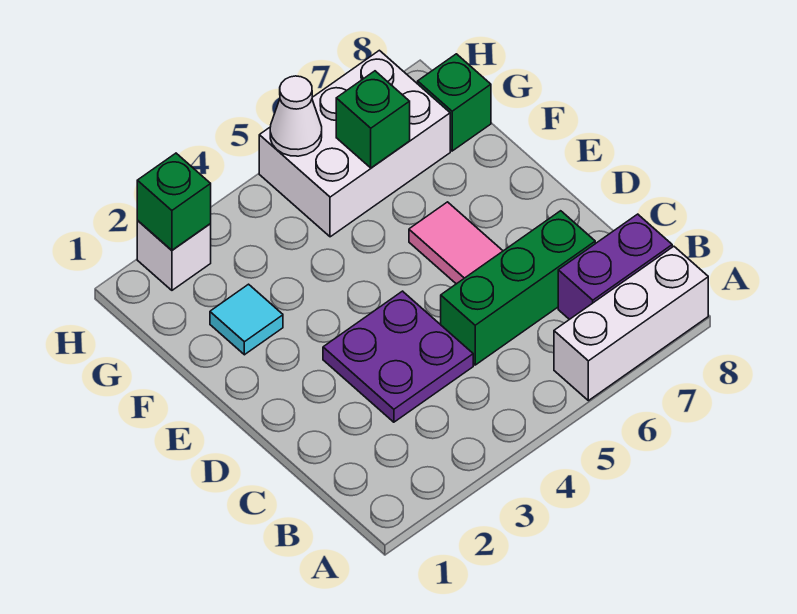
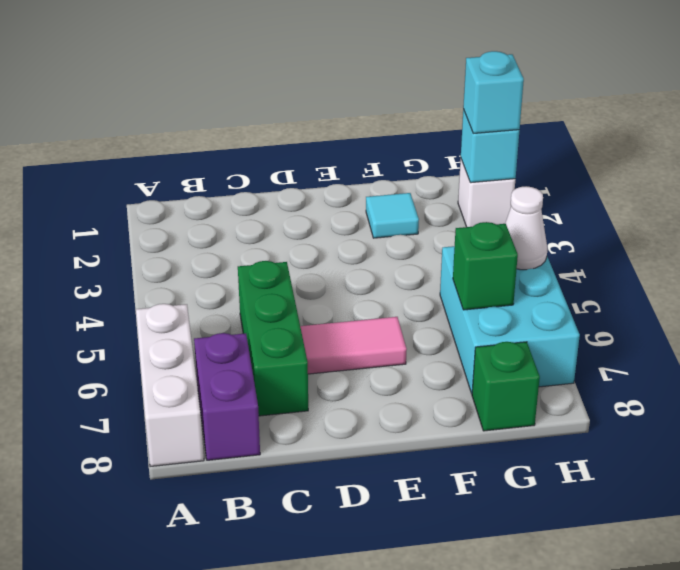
purple plate C3:D4 level 1 -> none
white brick G5:H7 level 1 -> cyan brick G5:H7 level 1
green brick H2 level 2 -> cyan brick H2 level 2
none -> cyan brick H2 level 3

